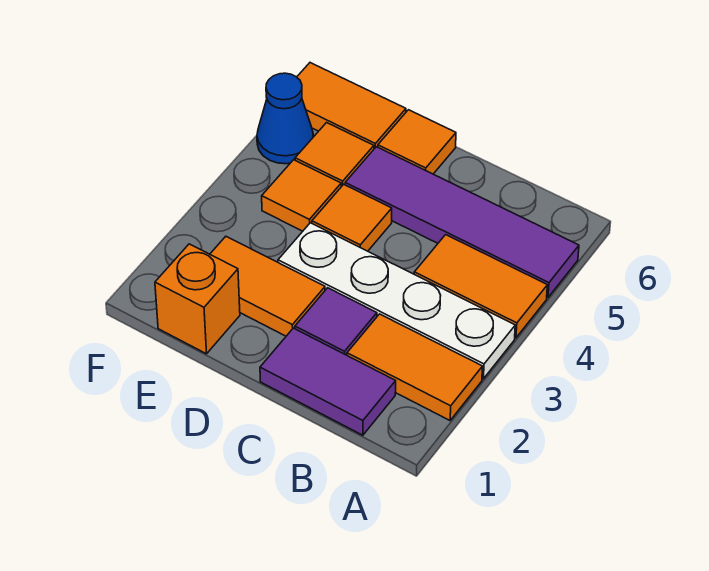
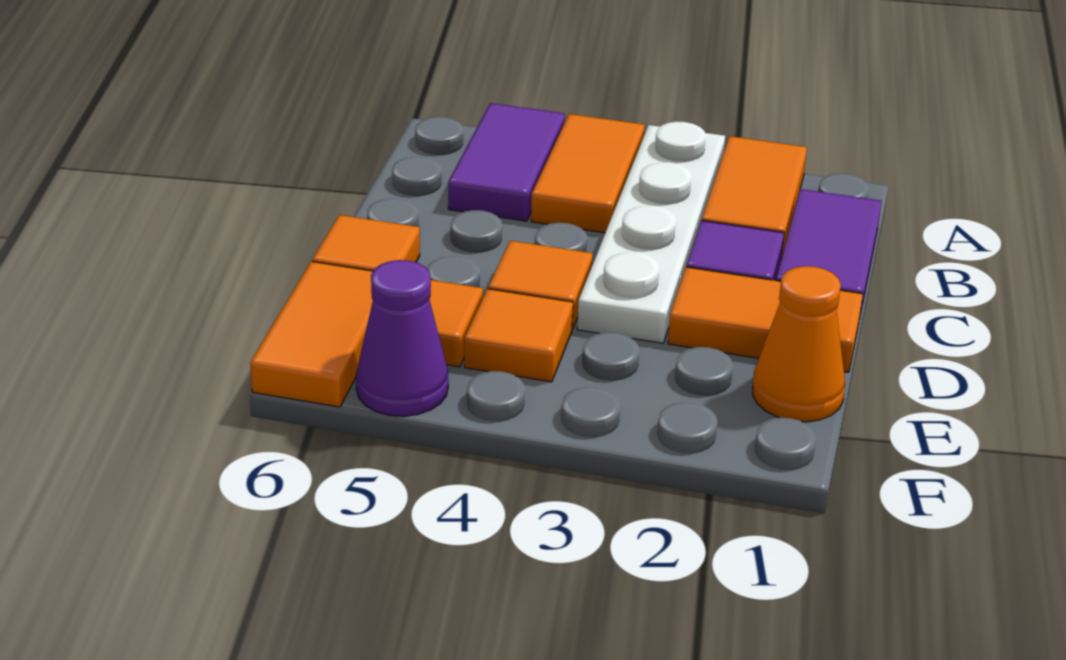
purple tile A5:D5 level 1 -> purple tile A5:B5 level 1
orange tile D2:E2 level 1 -> orange tile D1:D2 level 1
orange brick E1 level 1 -> orange cone E1 level 1
blue cone F5 level 1 -> purple cone F5 level 1

